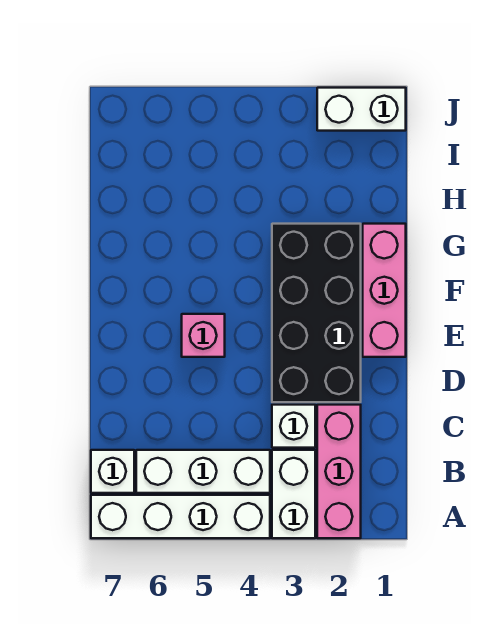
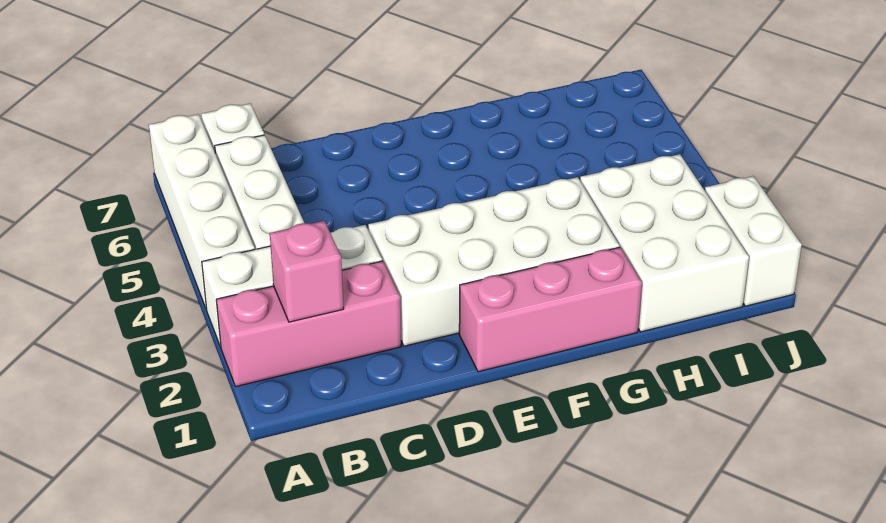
black brick D2:G3 level 1 -> white brick D2:G3 level 1
pink brick E5 level 1 -> pink brick B2 level 2
none -> white brick H1:I3 level 1

